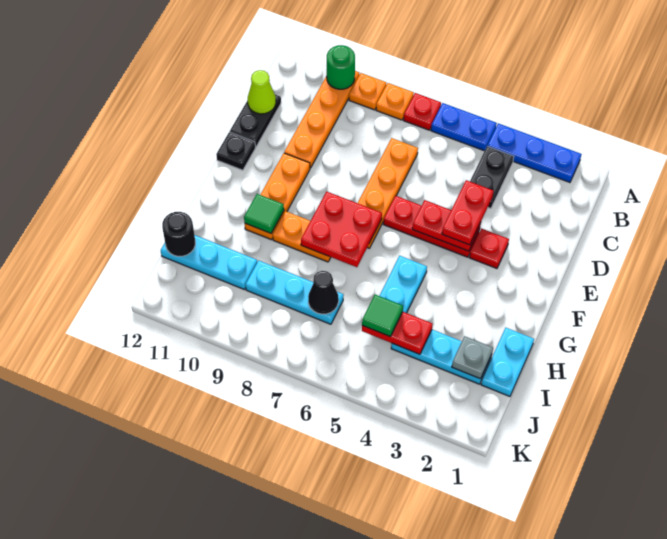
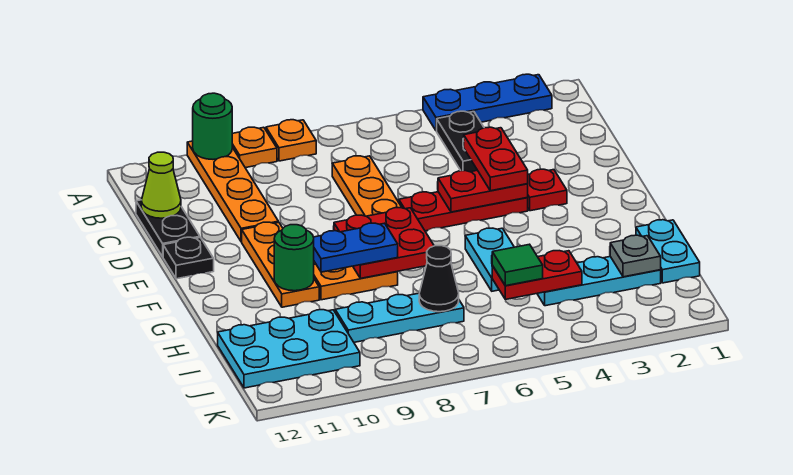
blue plate A5:A6 level 1 -> blue plate G8:G9 level 3
red plate A7 level 1 -> none
green tile G10 level 2 -> green round brick G10 level 2
cyan plate I10:I12 level 1 -> cyan plate I10:J12 level 1
black round brick I12 level 2 -> none

